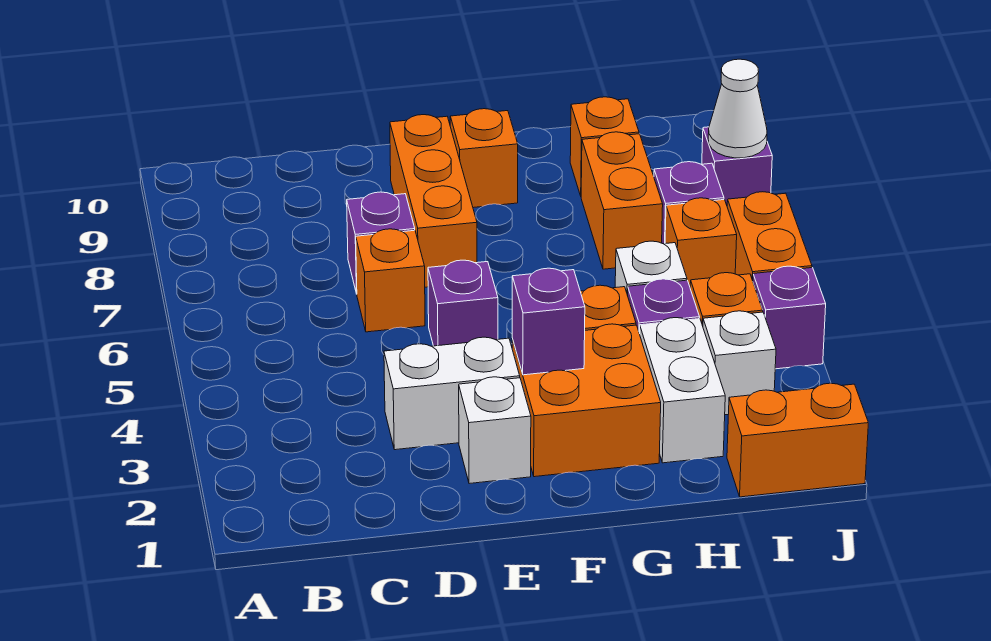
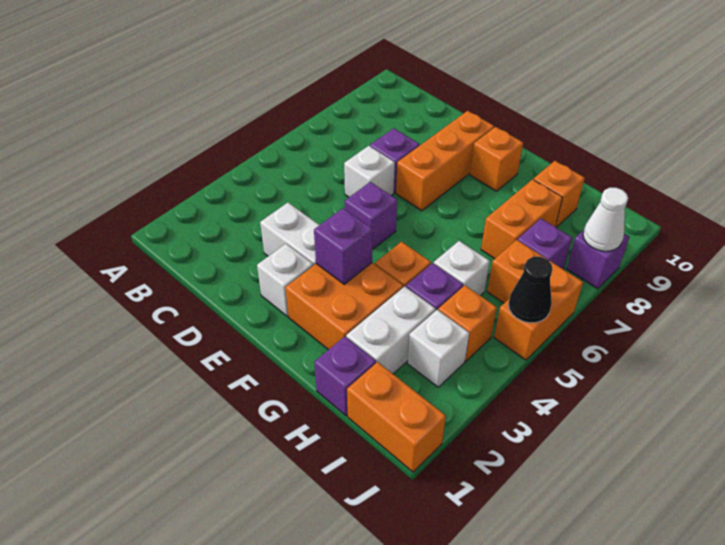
orange brick D6 level 1 -> white brick D6 level 1
purple brick J4 level 1 -> purple brick H1 level 1
none -> black cone J5 level 2

